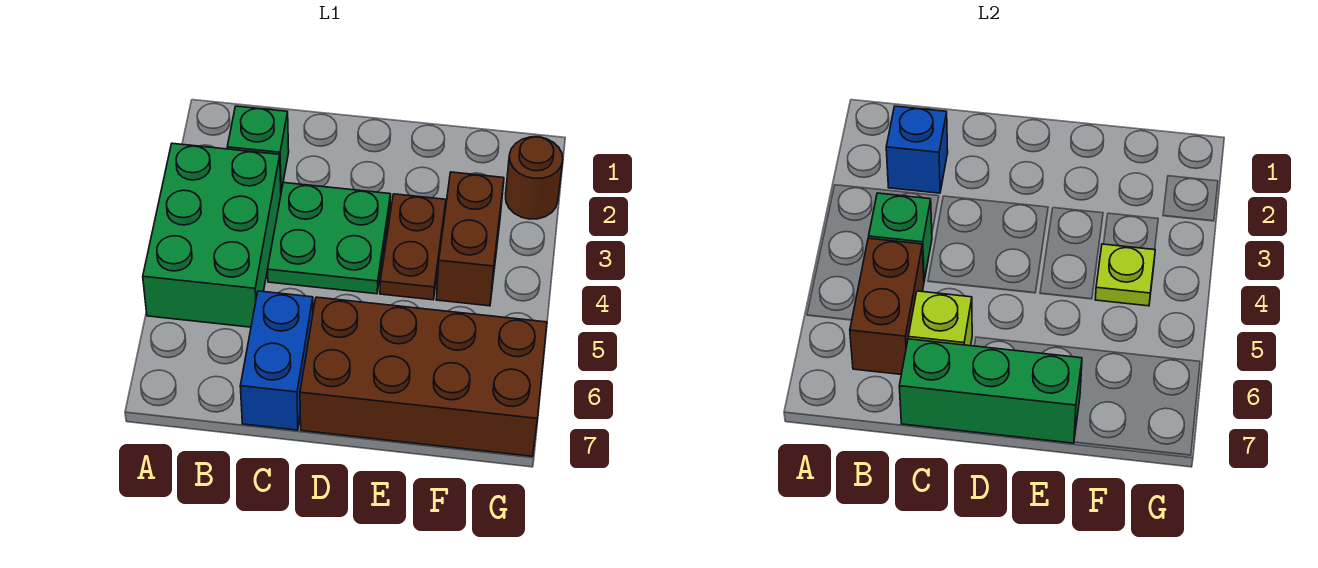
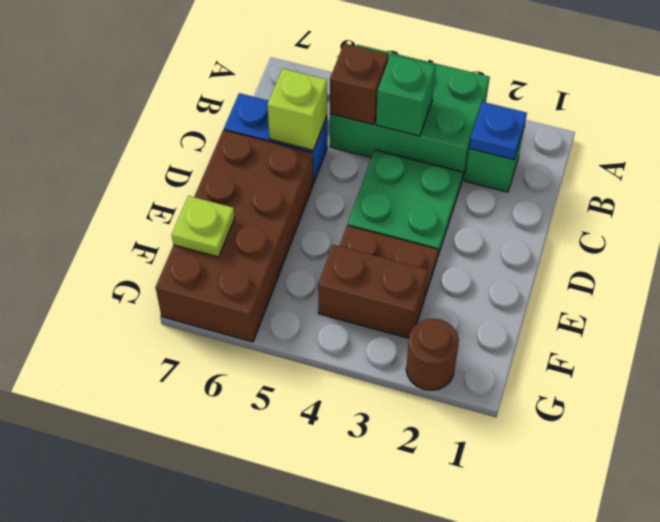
blue brick B2 level 2 -> blue plate B2 level 2
brown brick B5:B6 level 2 -> brown brick B5 level 2
green brick C7:E7 level 2 -> none
lime plate F4 level 2 -> lime plate F7 level 2

